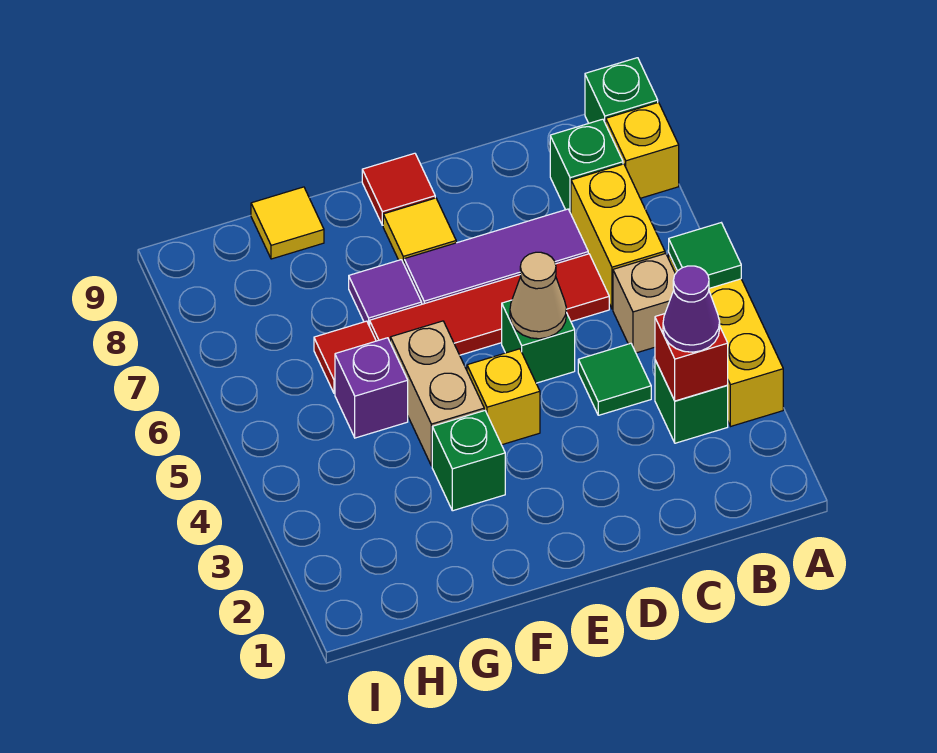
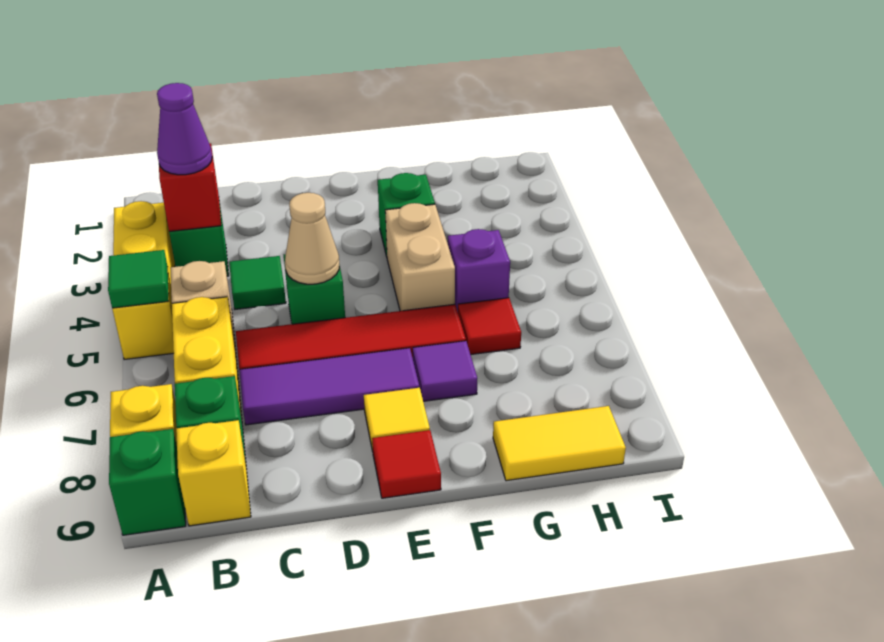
yellow brick E4 level 1 -> yellow brick B9 level 1
yellow tile G9 level 1 -> yellow tile G9:H9 level 1

